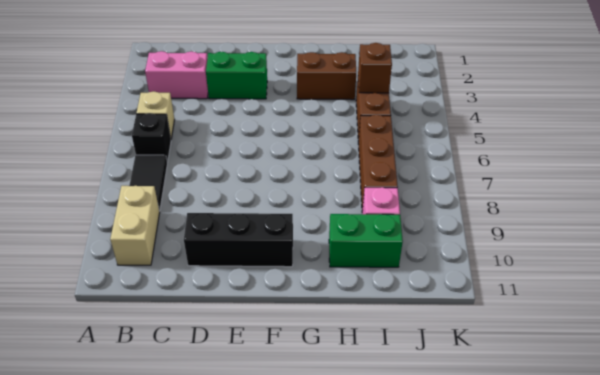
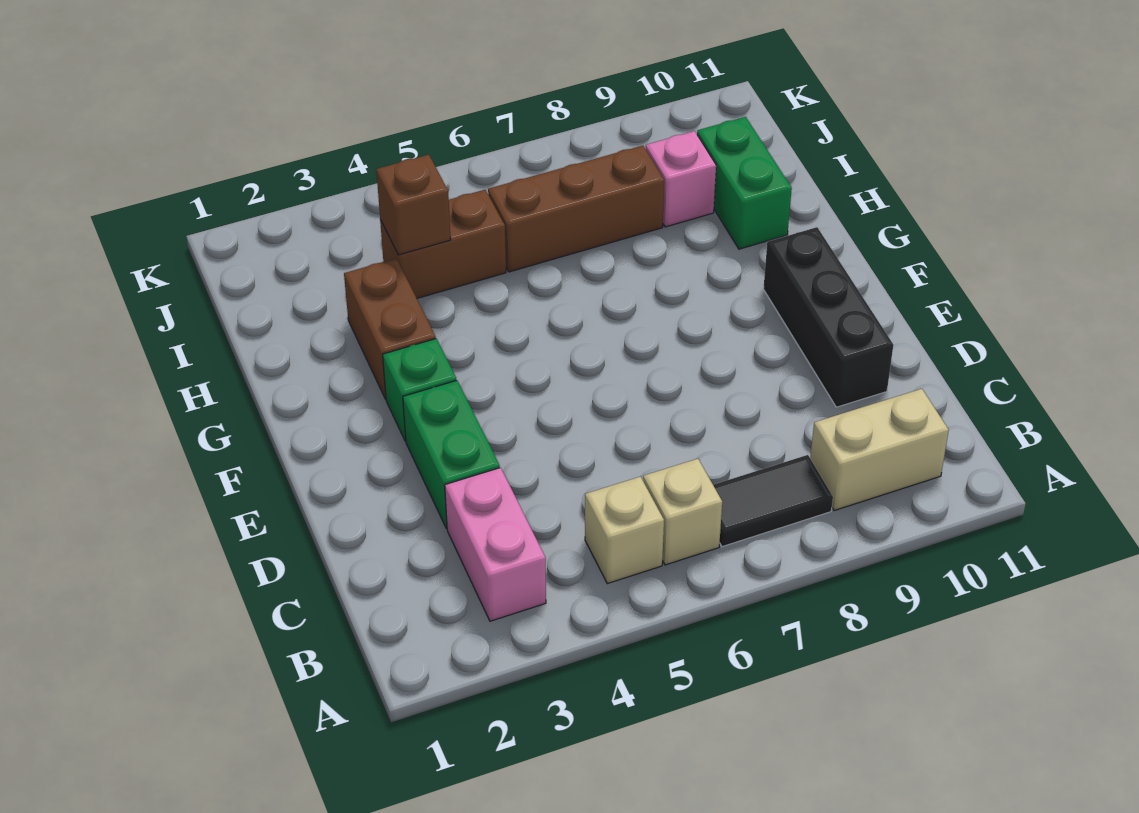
black brick B6 level 1 -> tan brick B6 level 1
none -> green brick F3 level 1

